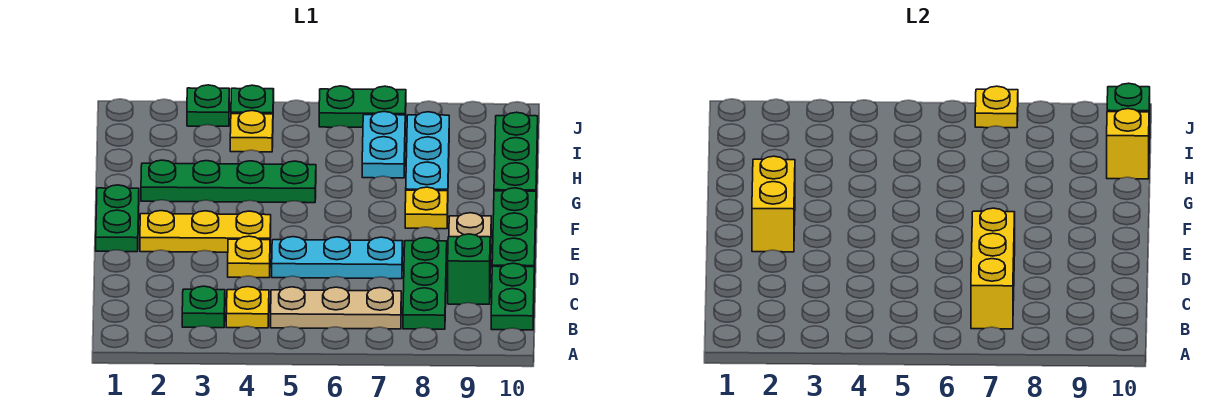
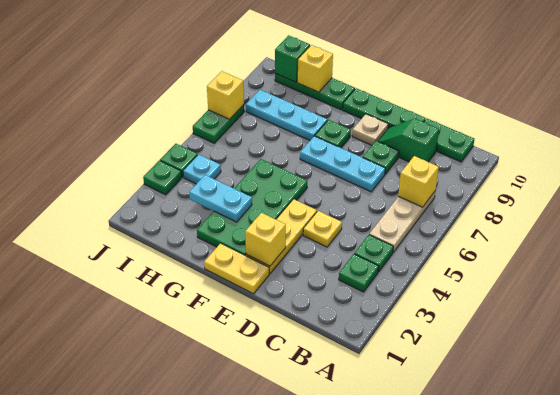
yellow plate B4 level 1 -> green plate B4 level 1
yellow brick B7:D7 level 2 -> yellow brick B7 level 2
green plate B8:D8 level 1 -> green plate D8 level 1
cyan plate D5:D7 level 1 -> cyan plate D7:F7 level 1
green plate E1:F1 level 1 -> yellow plate E1:F1 level 1
yellow brick E2:F2 level 2 -> yellow brick E2 level 2
yellow plate F8 level 1 -> green plate F8 level 1
green plate G2:G5 level 1 -> green plate F2:G5 level 1
cyan plate H7:I7 level 1 -> cyan plate G3:H3 level 2
yellow plate I4 level 1 -> cyan plate I4 level 1
yellow plate J7 level 2 -> yellow brick J7 level 2

